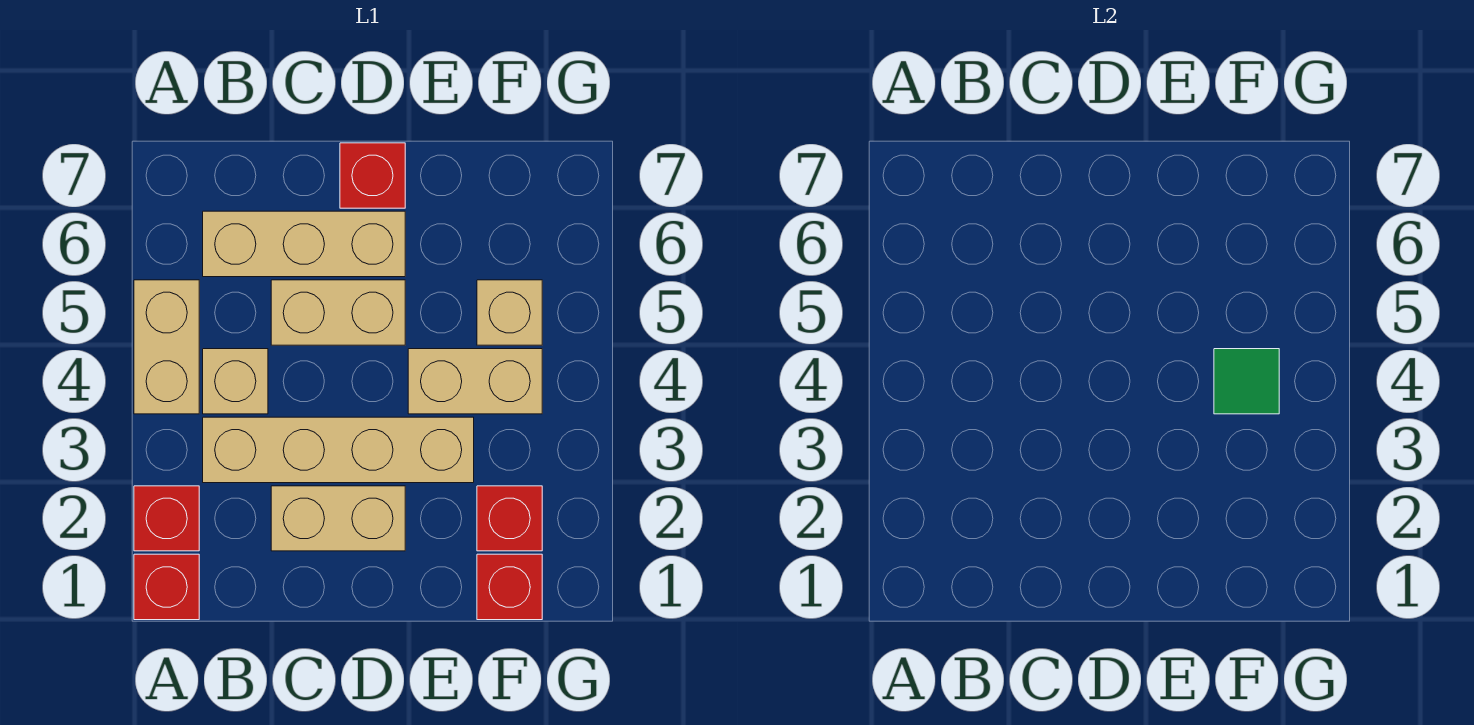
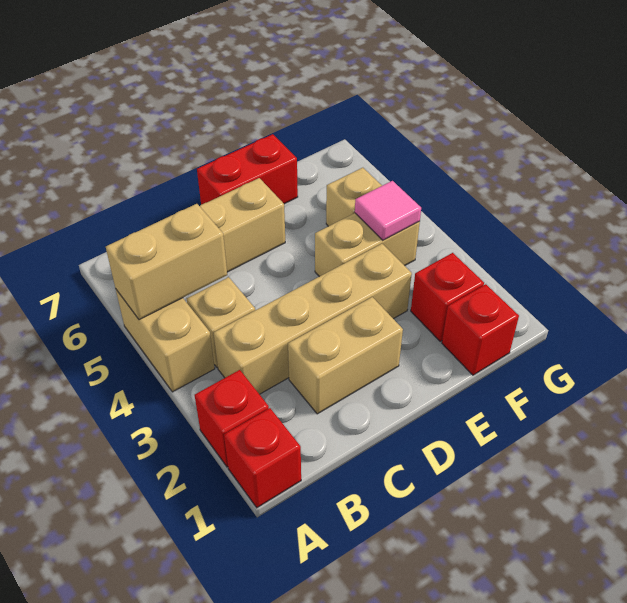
tan brick C5:D5 level 1 -> tan brick A5:B5 level 2
red brick D7 level 1 -> red brick D7:E7 level 1
green tile F4 level 2 -> pink tile F4 level 2

